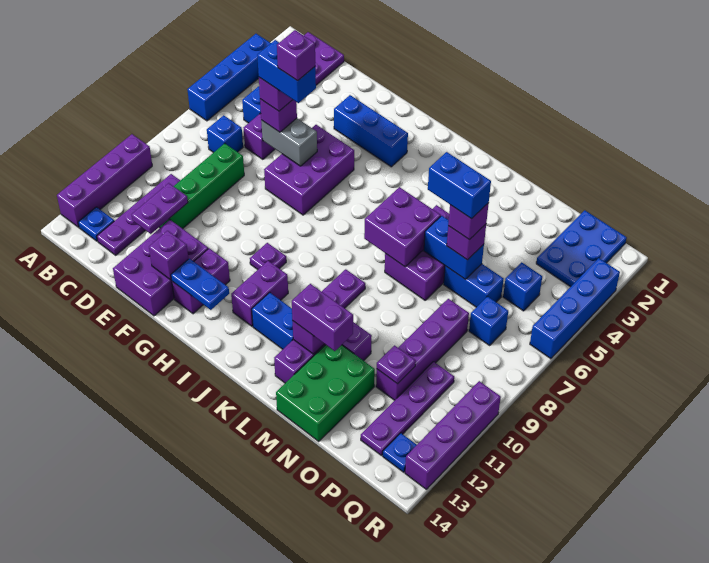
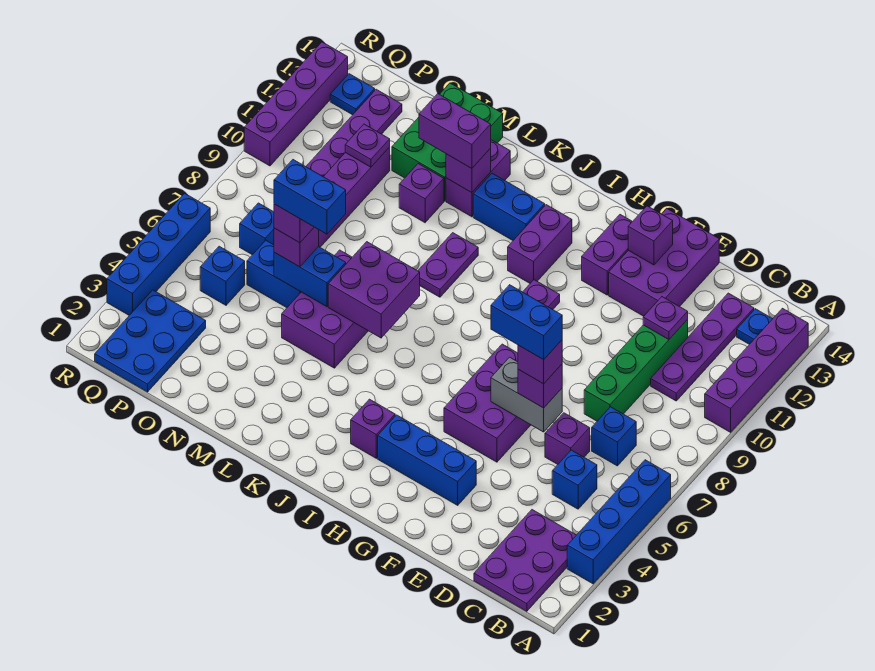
purple plate D11:D12 level 2 -> purple plate D11 level 2
purple brick F6 level 6 -> purple brick I3 level 1
blue plate G13:H13 level 2 -> none

